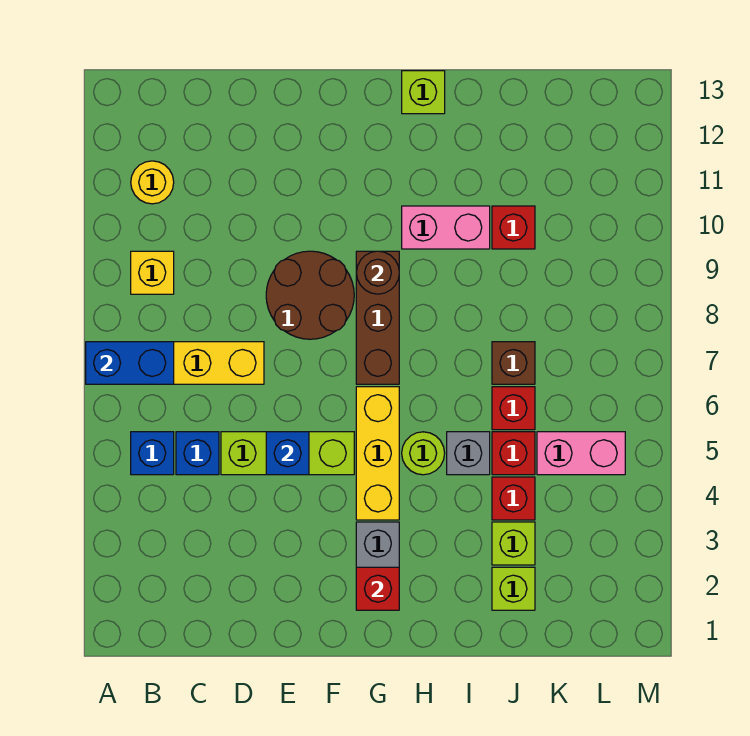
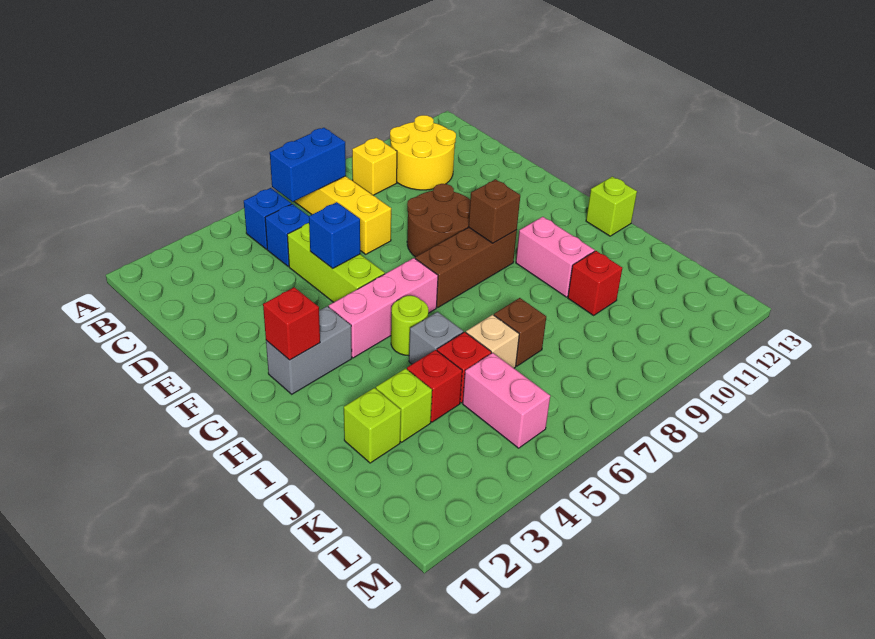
blue brick A7:B7 level 2 -> blue brick B6:B7 level 2
yellow round brick B11 level 1 -> yellow round brick B10:C11 level 1
yellow brick G4:G6 level 1 -> pink brick G4:G6 level 1
brown round brick G9 level 2 -> brown brick G9 level 2
red brick J6 level 1 -> tan brick J6 level 1

